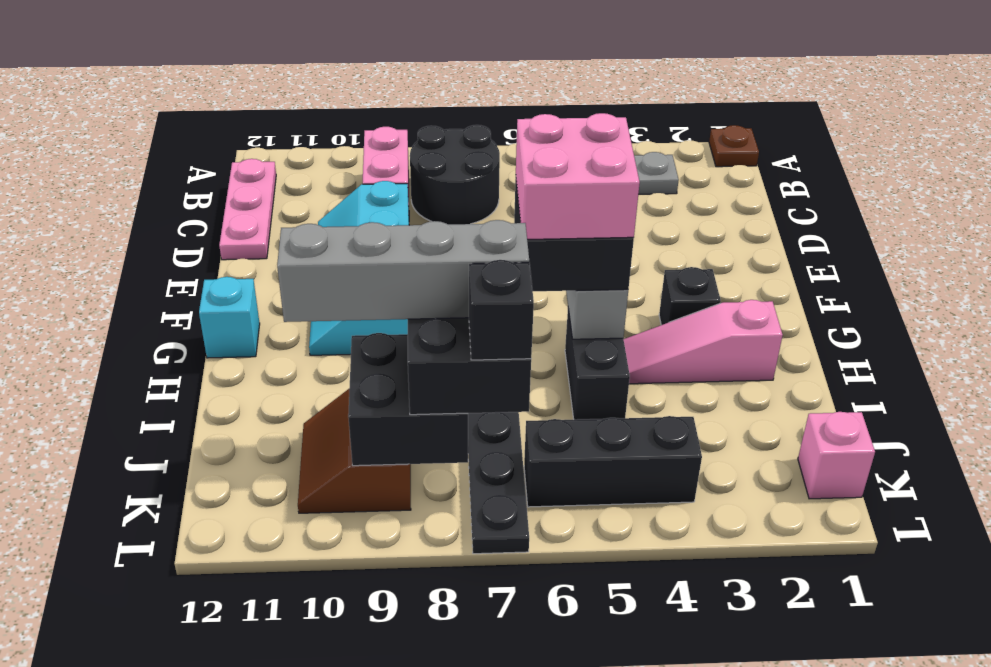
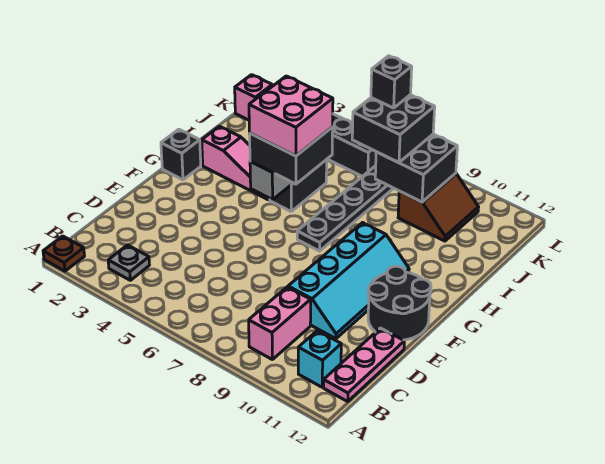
black round brick B7:C8 level 1 -> black round brick E11:F12 level 1
black brick G3 level 1 -> black brick G1 level 1
cyan brick G12 level 1 -> cyan brick B11 level 1
grey brick J7:J10 level 4 -> none

